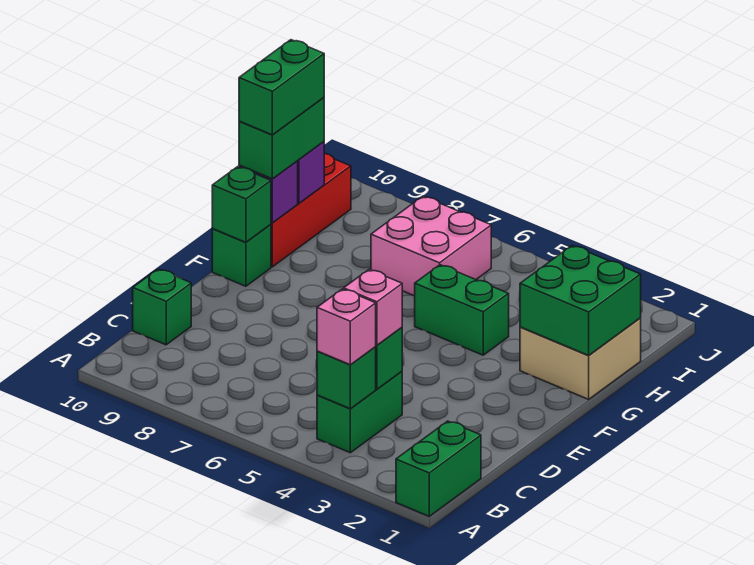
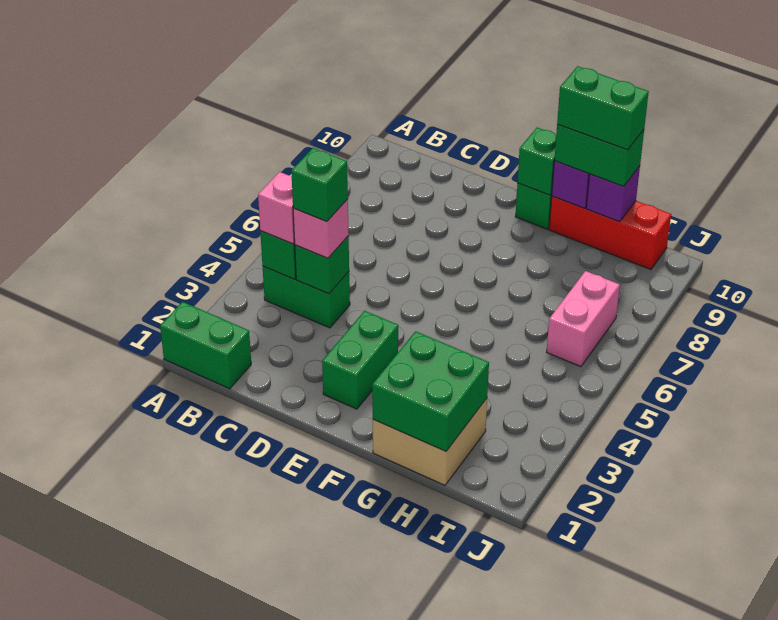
green brick C10 level 1 -> green brick C4 level 4
green brick G4:G5 level 1 -> green brick E2:E3 level 1
pink brick H6:I7 level 1 -> pink brick I6:I7 level 1

